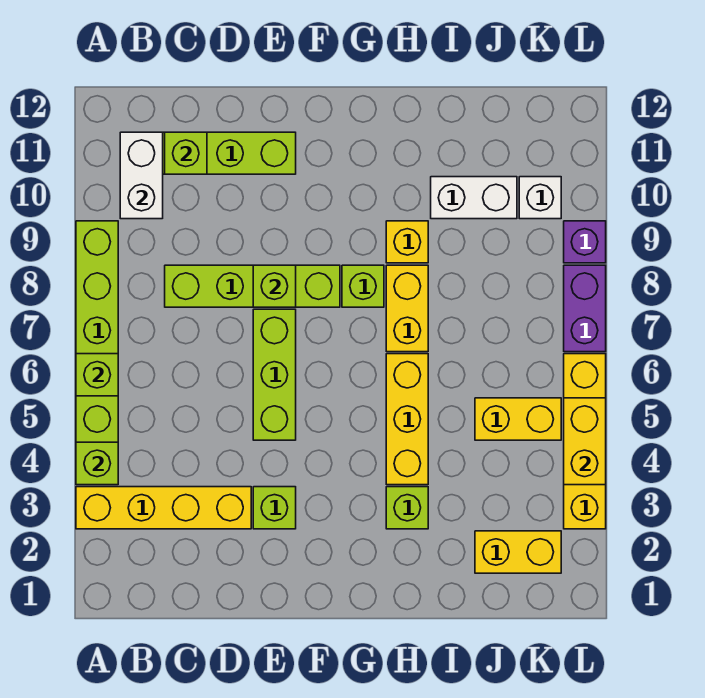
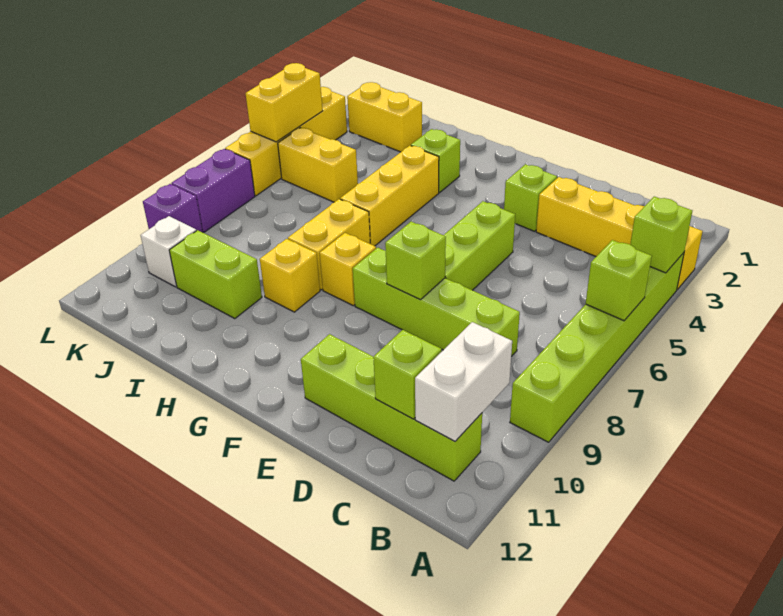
lime brick G8 level 1 -> yellow brick G8 level 1
white brick I10:J10 level 1 -> lime brick I10:J10 level 1

